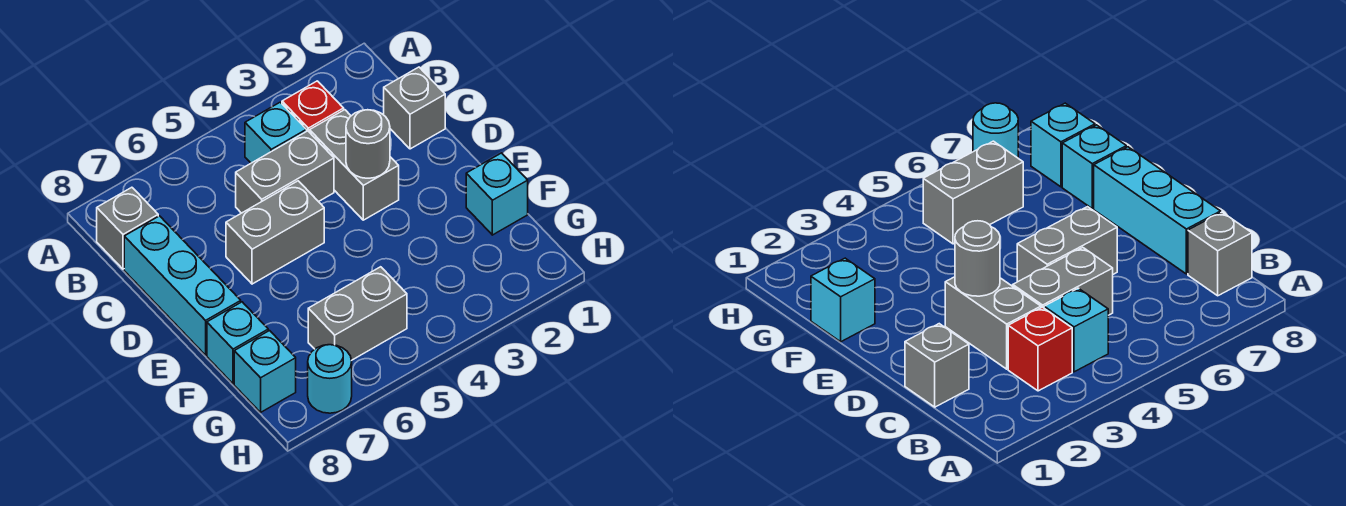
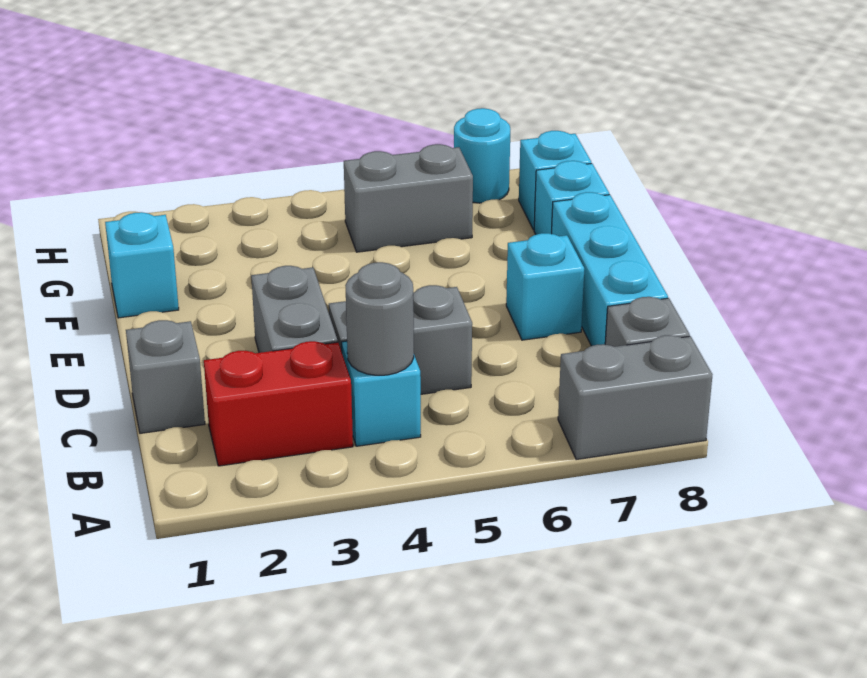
red brick B3 level 1 -> red brick B2:B3 level 1
grey round brick D3 level 2 -> grey round brick B4 level 2
grey brick D5:D6 level 1 -> grey brick A7:A8 level 1
none -> cyan brick D7 level 1

